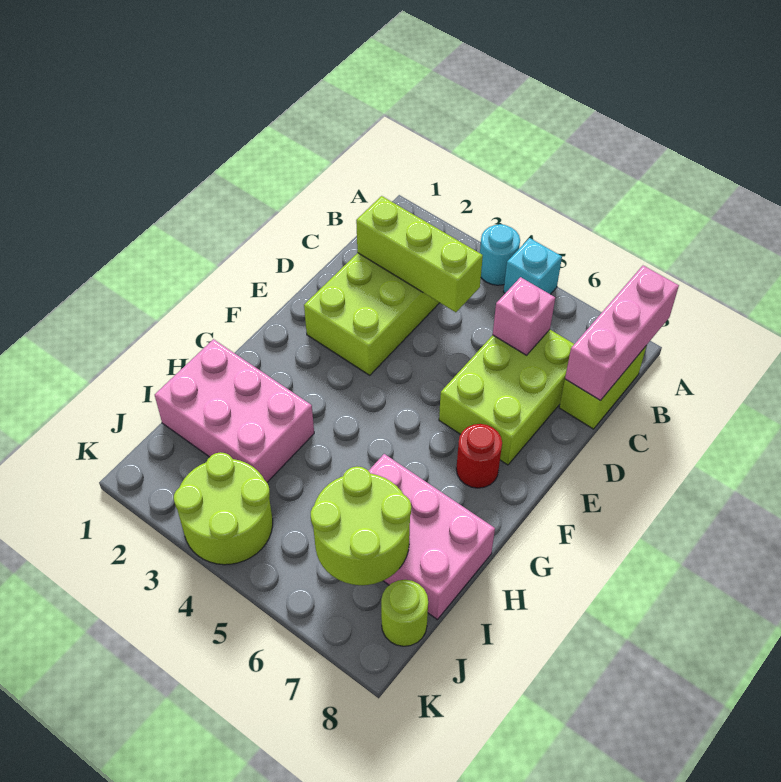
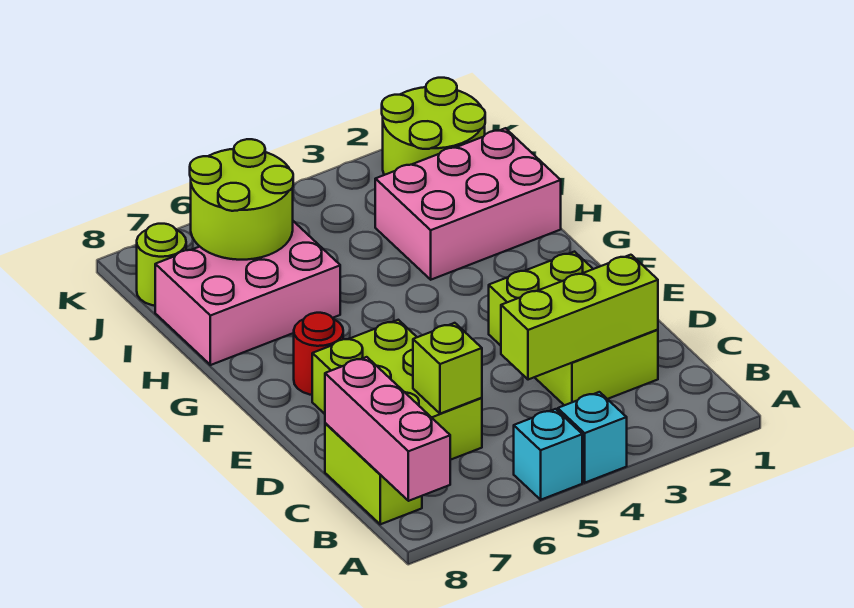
cyan round brick A4 level 1 -> cyan brick A4 level 1
pink brick C6 level 2 -> lime brick C6 level 2
lime round brick J3:K4 level 1 -> lime round brick J1:K2 level 1

